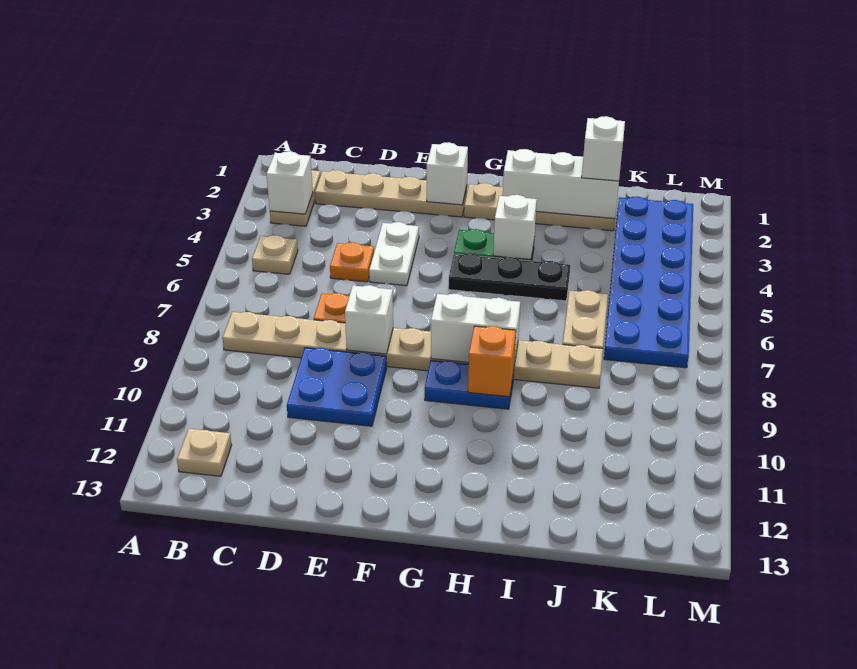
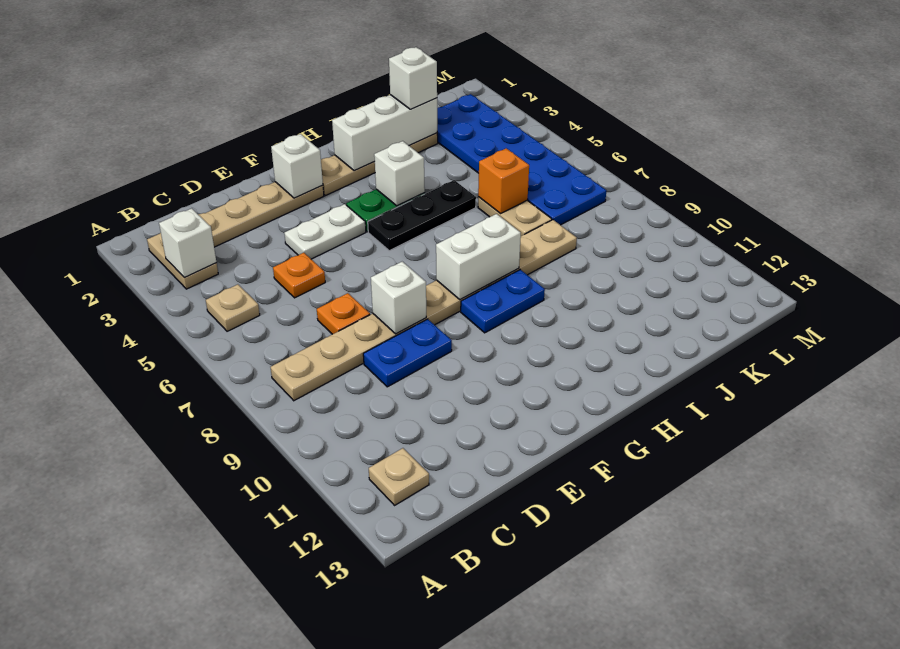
blue plate D9:E10 level 1 -> blue plate D9:E9 level 1
white plate E4:E5 level 1 -> white plate E4:F4 level 1
orange brick H9 level 2 -> orange brick J6 level 2

